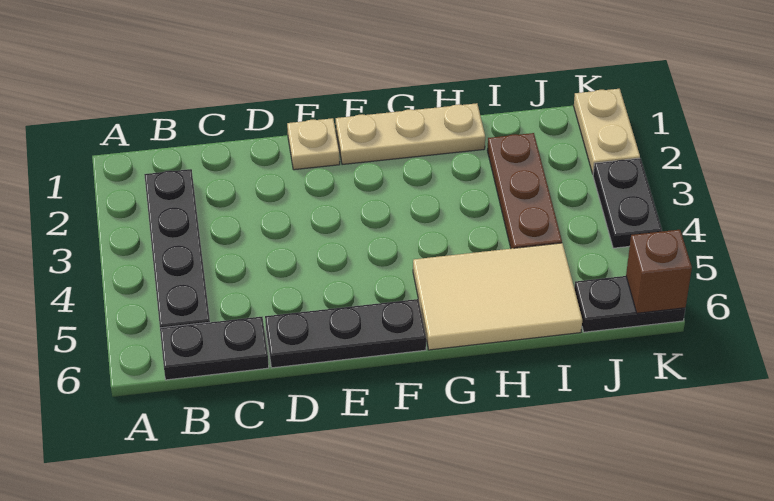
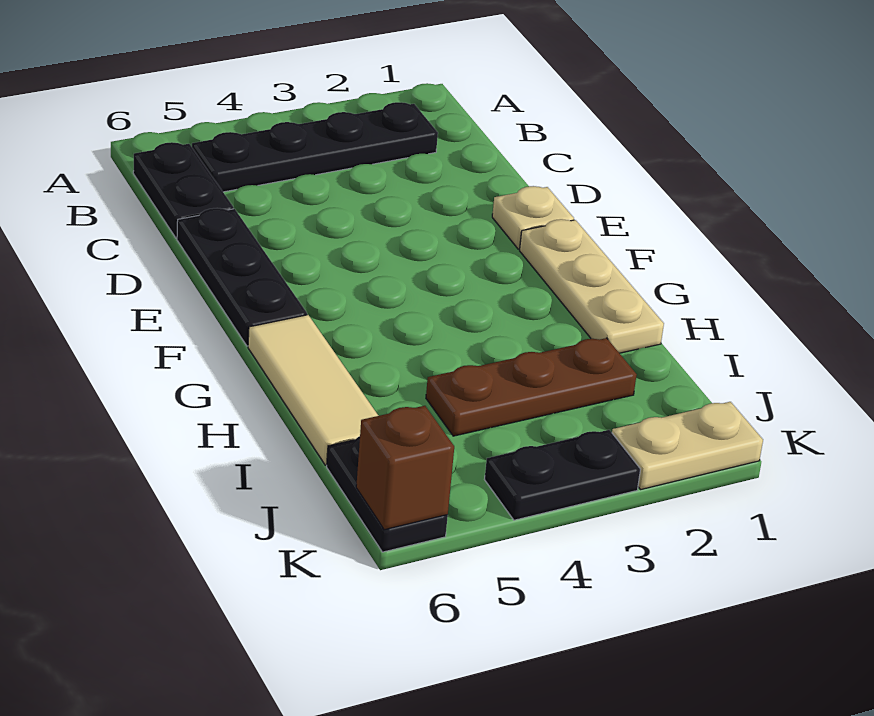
tan tile G5:I6 level 1 -> tan tile G6:I6 level 1

